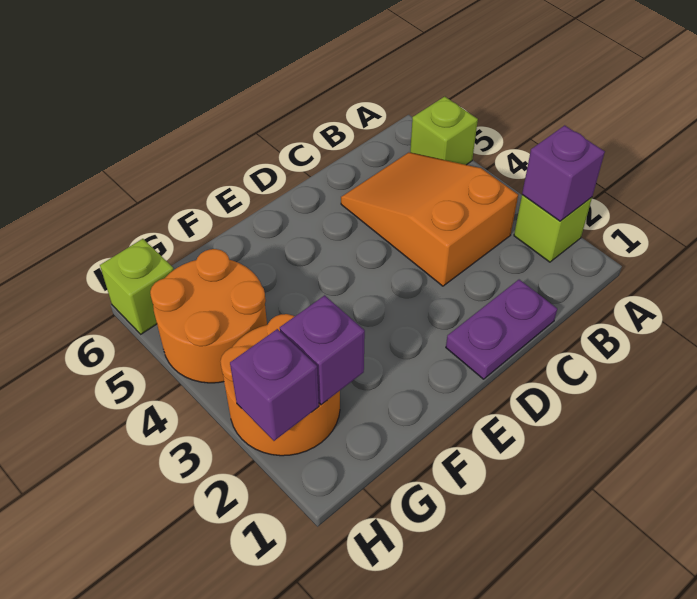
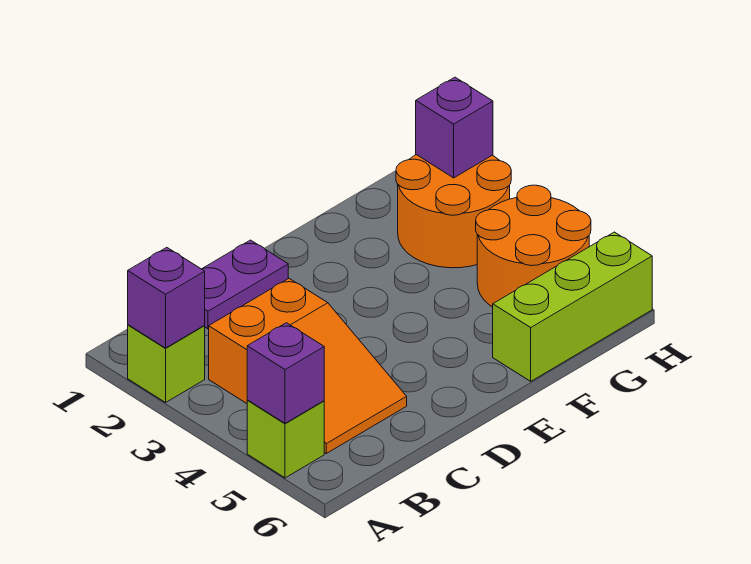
purple brick G2 level 2 -> purple brick A5 level 2
lime brick H6 level 1 -> lime brick F6:H6 level 1

